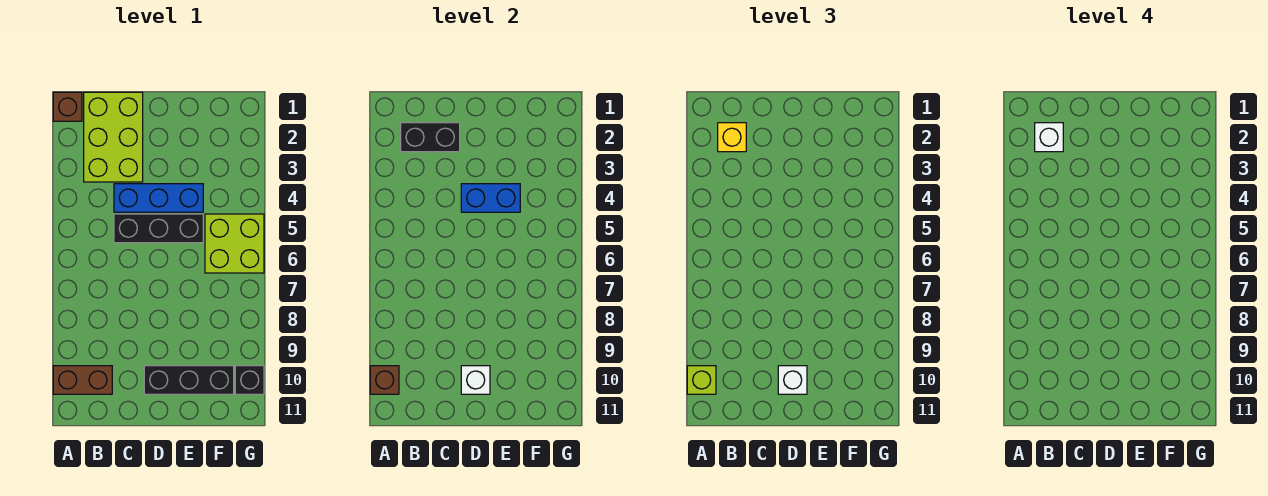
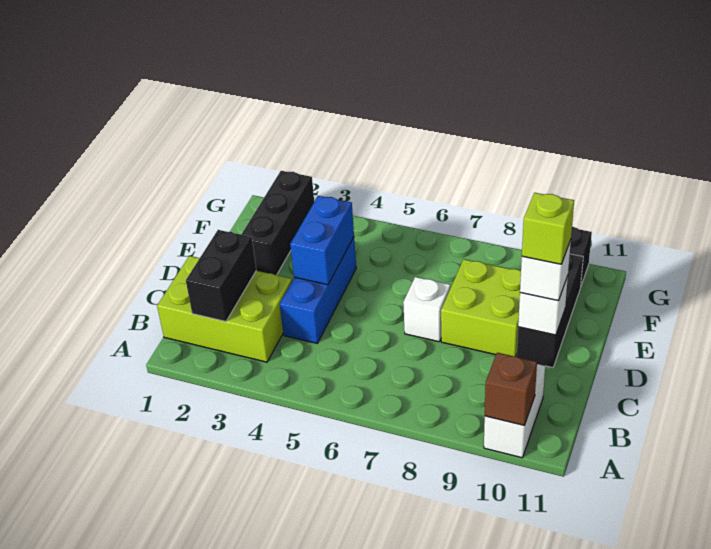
brown brick A1 level 1 -> none
brown brick A10:B10 level 1 -> white brick A10:B10 level 1
lime brick A10 level 3 -> lime brick D10 level 4
yellow brick B2 level 3 -> none
white brick B2 level 4 -> white brick D7 level 1
black brick C5:E5 level 1 -> black brick E2:G2 level 1
lime brick F5:G6 level 1 -> lime brick D8:E9 level 1

